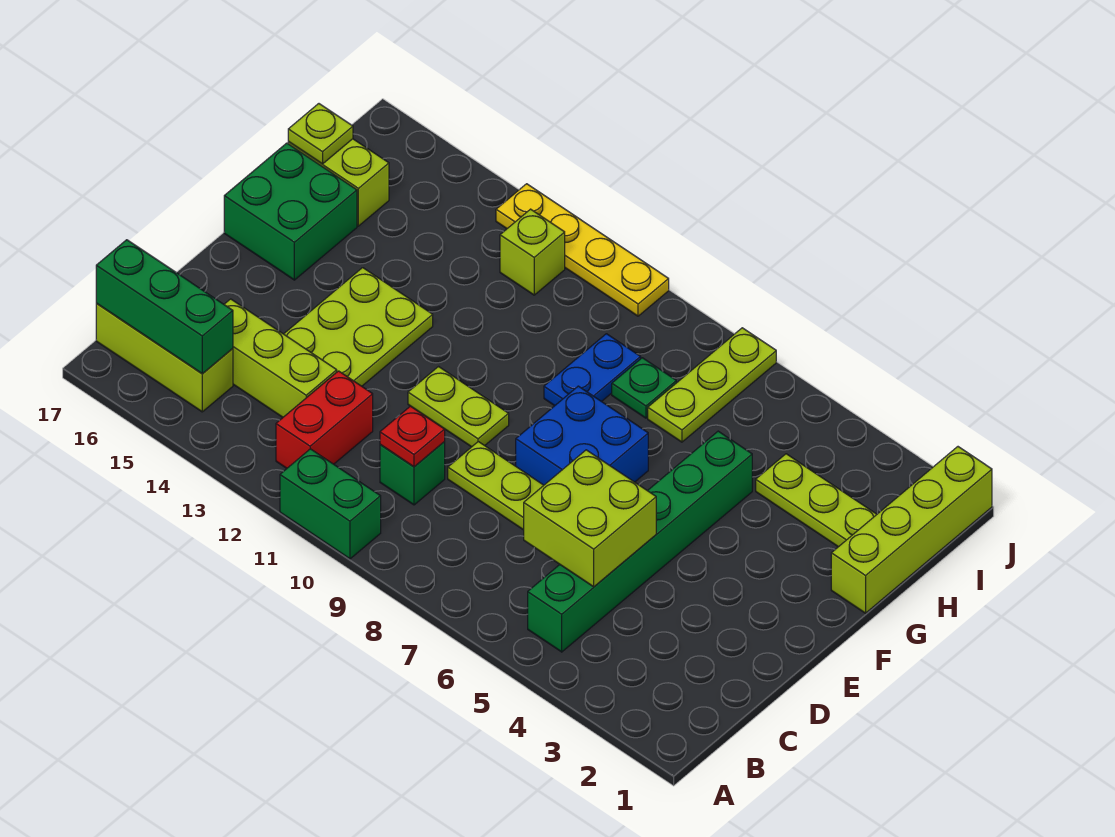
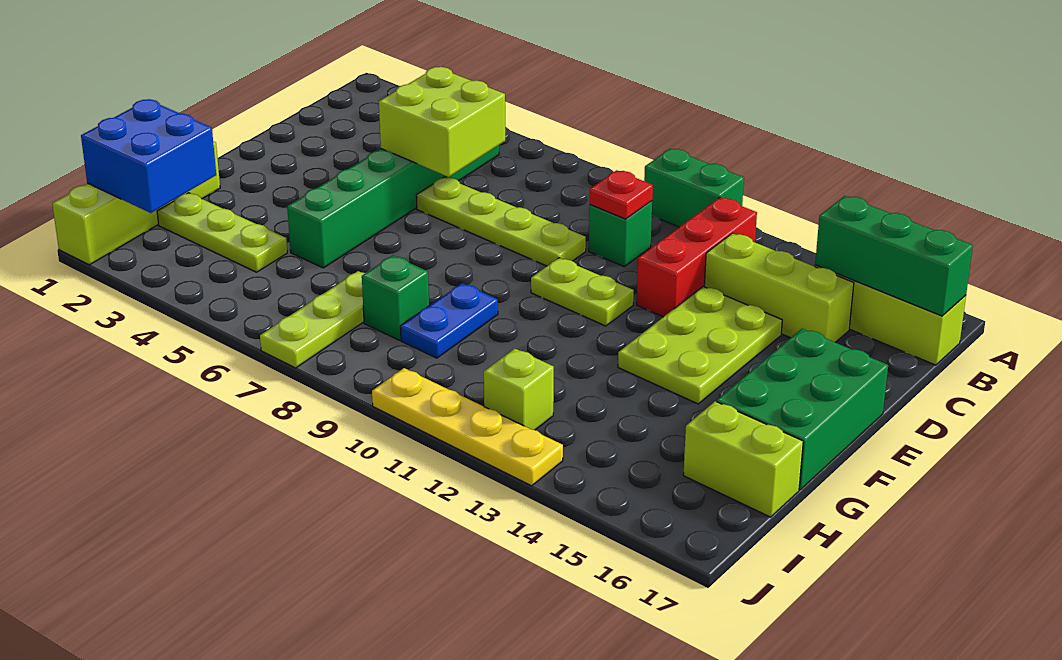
red brick B12:C12 level 1 -> red brick B12:D12 level 1
blue brick E7:F8 level 1 -> blue brick H1:I2 level 2
green brick F16:G17 level 1 -> green brick E16:G17 level 1
green plate H8 level 1 -> green brick H8 level 1
lime plate H17 level 2 -> none

